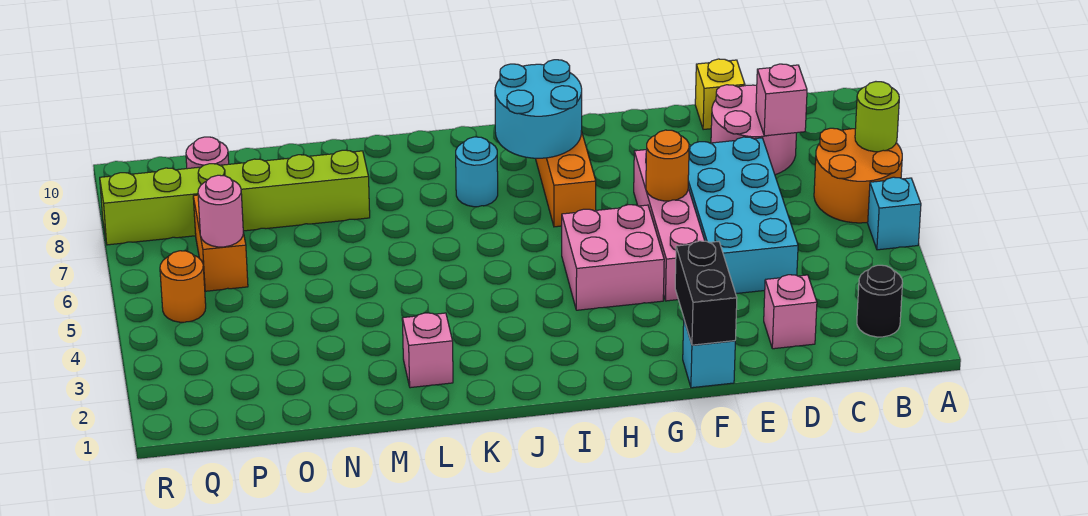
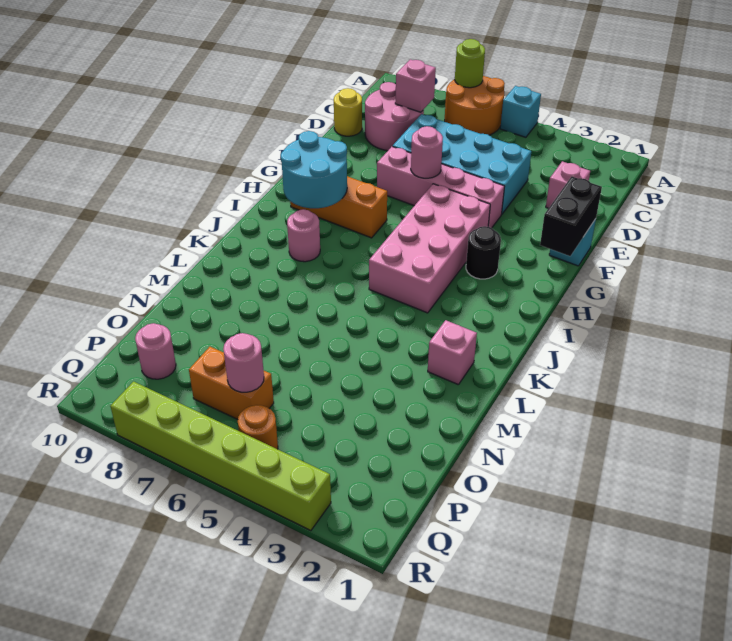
black round brick B2 level 1 -> black round brick H3 level 1
yellow brick D10 level 1 -> yellow round brick D10 level 1
black brick F1:F2 level 2 -> black brick F1:G1 level 2
orange round brick F6 level 2 -> pink round brick F6 level 2
pink brick G4:H5 level 1 -> pink brick G4:J5 level 1
cyan round brick J8 level 1 -> pink round brick J8 level 1
lime brick M8:R8 level 1 -> lime brick R3:R8 level 1

